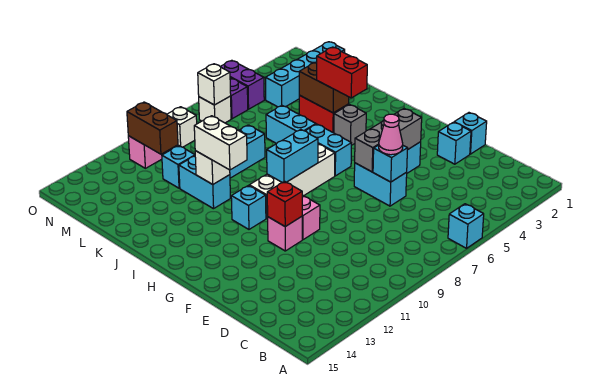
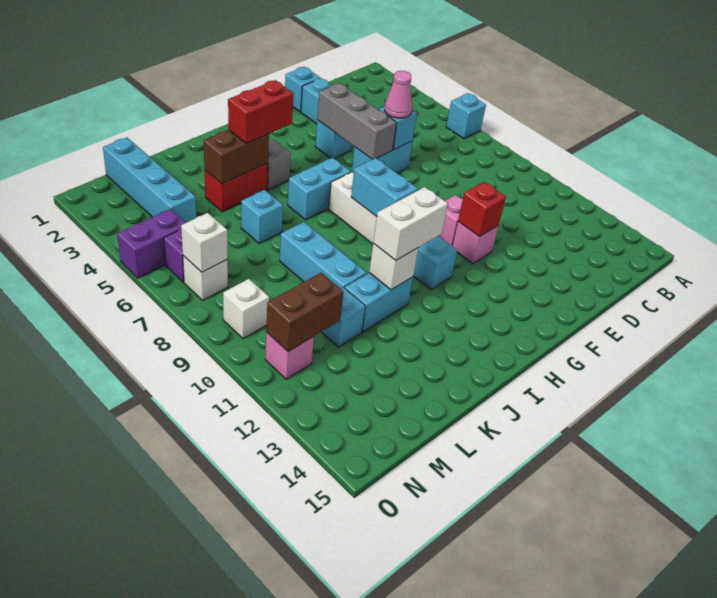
cyan brick J6:K6 level 1 -> cyan brick K6 level 1

